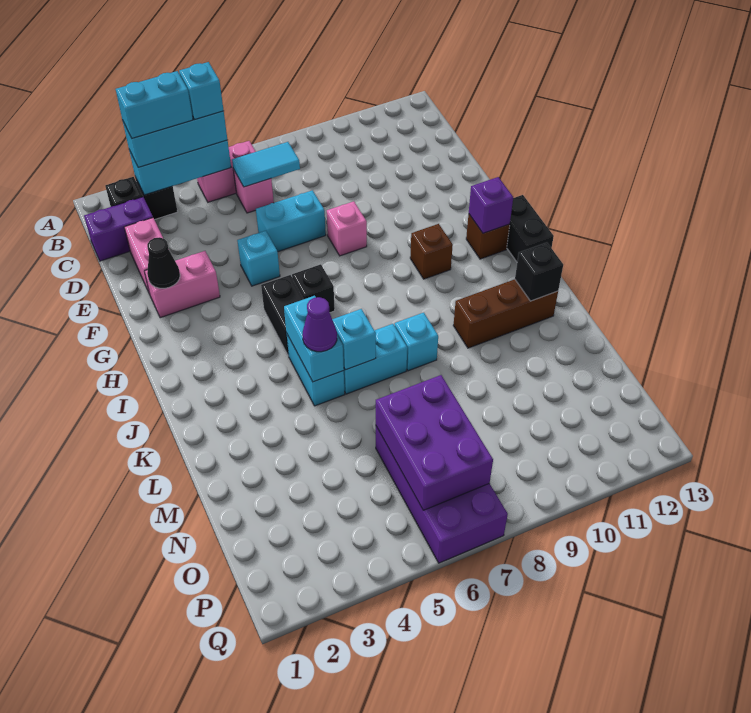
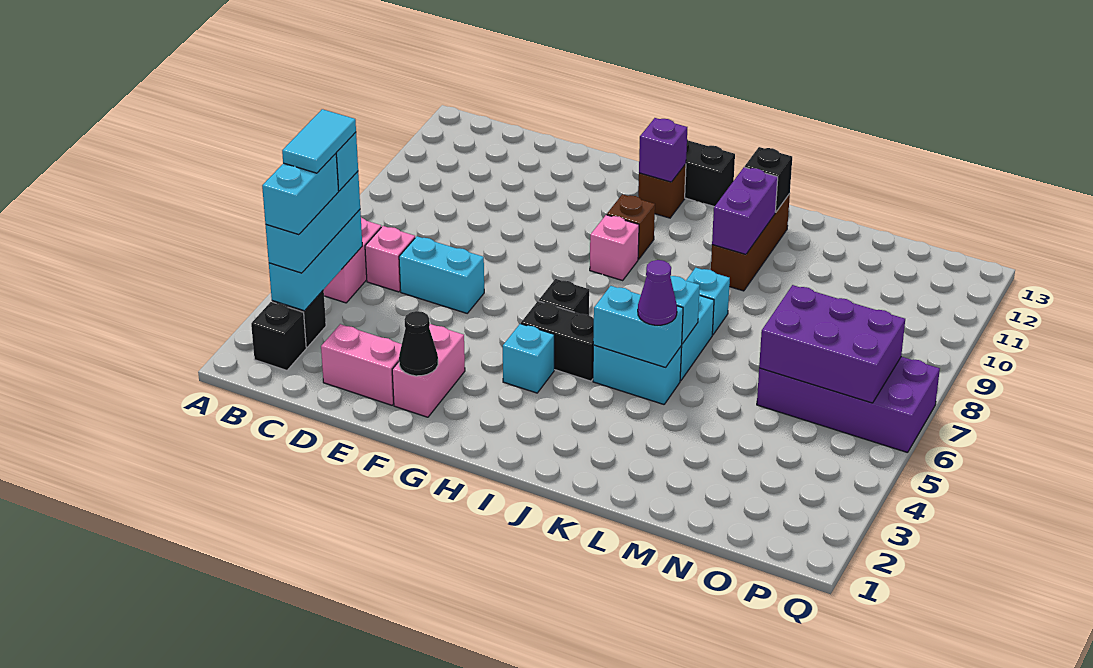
purple brick C1:C2 level 1 -> purple brick K10:K11 level 2
cyan tile C6:C7 level 2 -> cyan tile B4:B5 level 5
cyan brick E6:E7 level 1 -> cyan brick D6:E6 level 1
cyan brick F5 level 1 -> cyan brick H4 level 1
pink brick F8 level 1 -> pink brick H9 level 1

